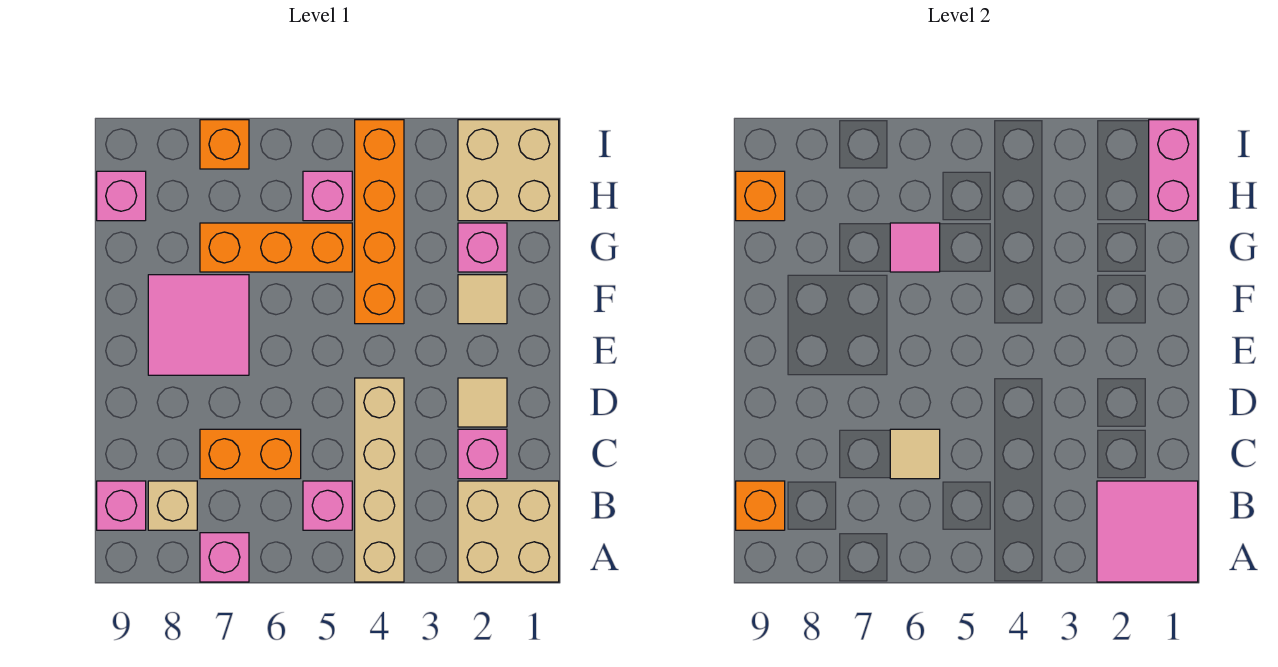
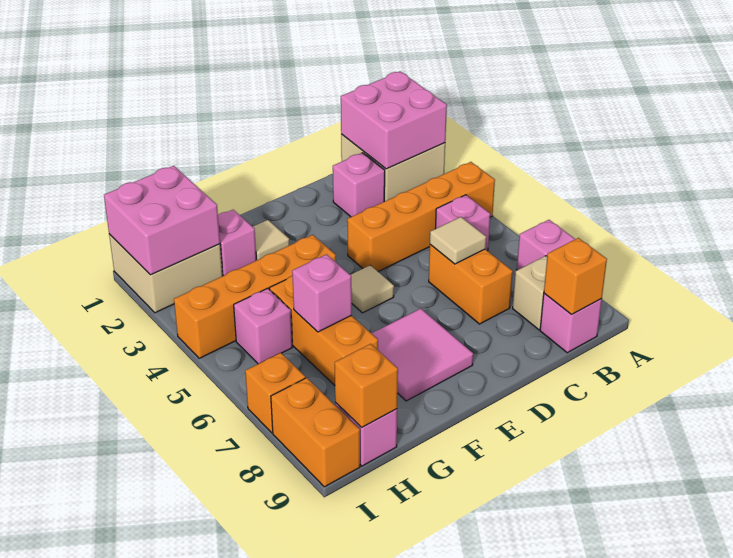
pink tile A1:B2 level 2 -> pink brick A1:B2 level 2
tan brick A4:D4 level 1 -> orange brick A4:D4 level 1
tan tile D2 level 1 -> tan tile E5 level 1
pink tile G6 level 2 -> pink brick G6 level 2
pink brick H1:I1 level 2 -> pink brick H1:I2 level 2
none -> orange brick I8:I9 level 1

